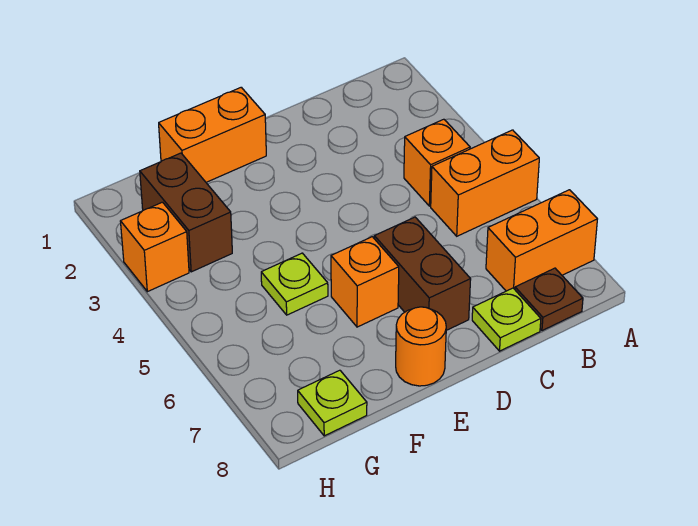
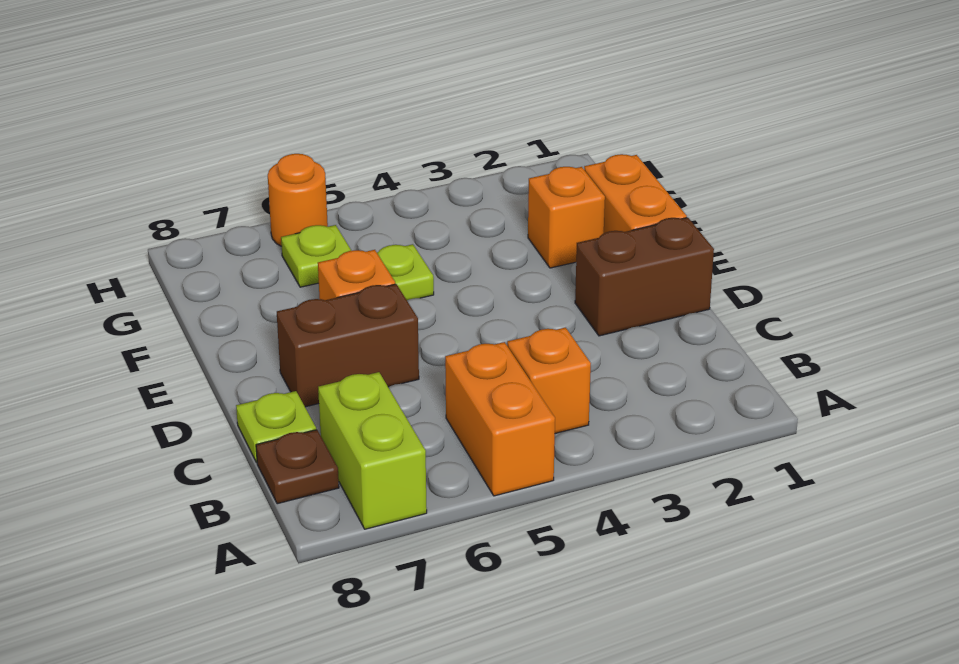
orange brick A7:B7 level 1 -> lime brick A7:B7 level 1
orange round brick E8 level 1 -> orange round brick H6 level 1
brown brick G2:G3 level 1 -> brown brick D1:D2 level 1
lime plate G8 level 1 -> lime plate G6 level 1
orange brick H3 level 1 -> orange brick F2 level 1

